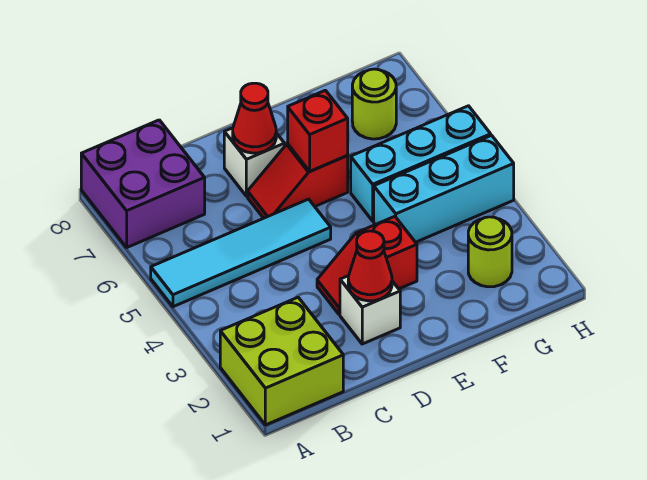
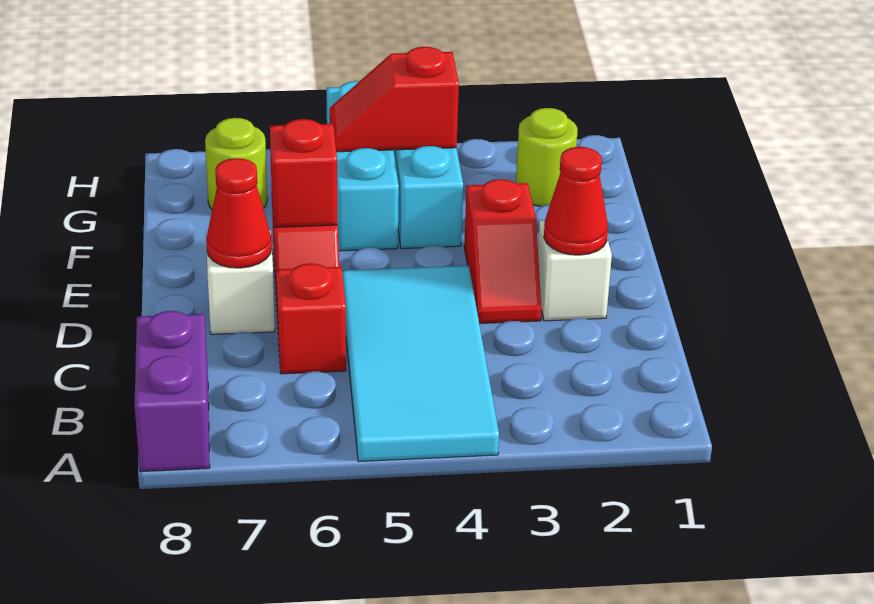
lime brick A1:B2 level 1 -> none
cyan tile A5:D5 level 1 -> cyan tile A4:D5 level 1
purple brick A7:B8 level 1 -> purple brick A8:B8 level 1
none -> red brick C6 level 1
none -> red slope G4:G5 level 2 top 4

